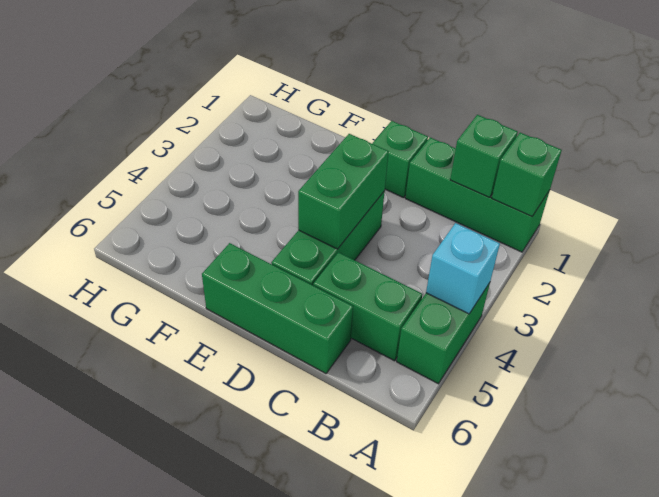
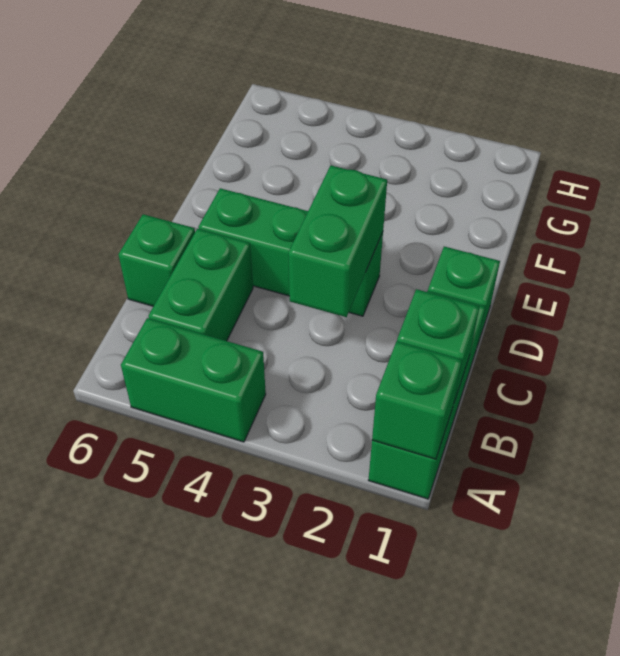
cyan brick A4 level 2 -> none
green brick C6:E6 level 1 -> green brick C6 level 1
green brick D3:D4 level 2 -> green brick C3:D3 level 2

